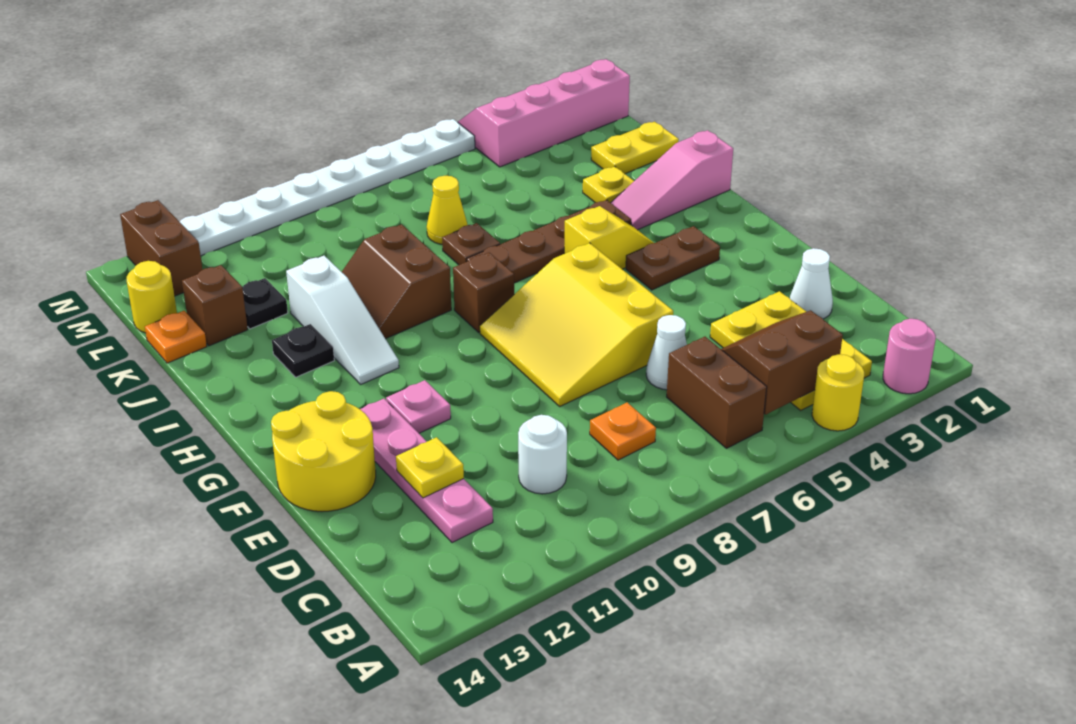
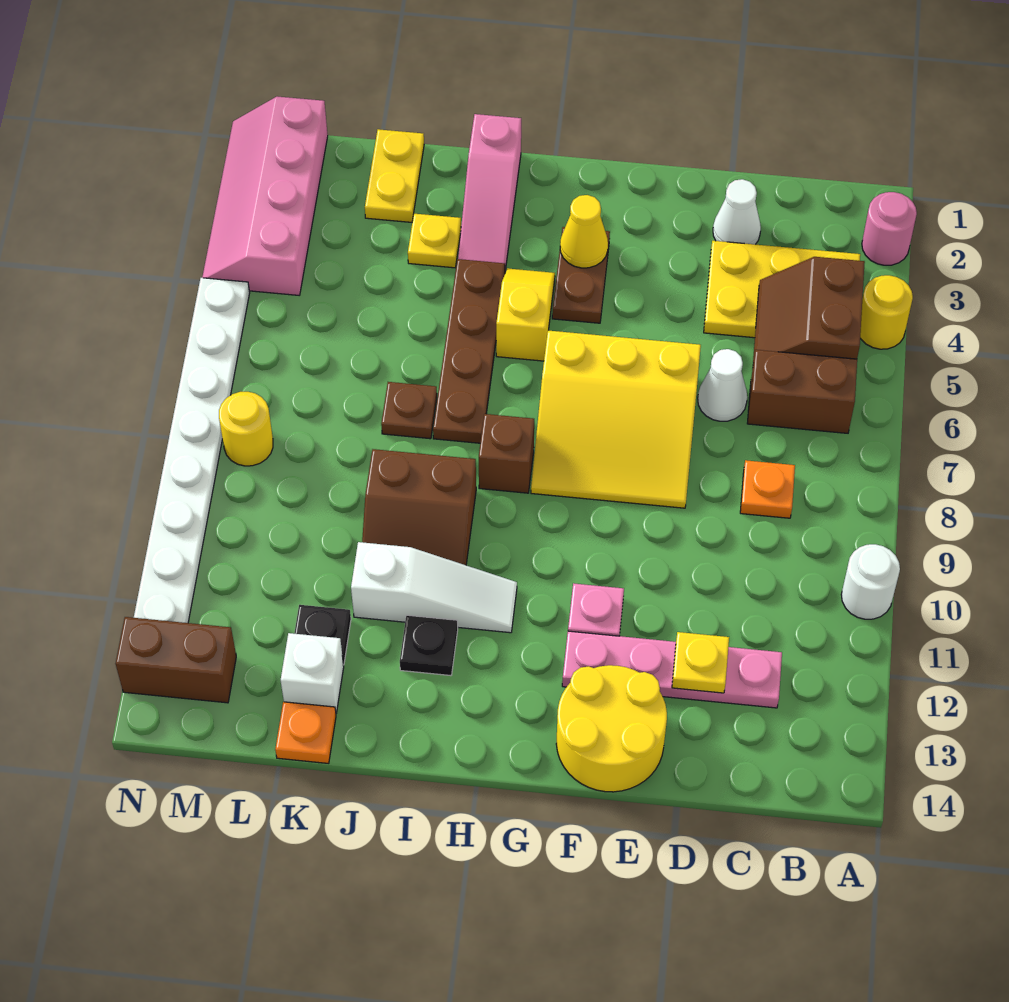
white round brick C10 level 1 -> white round brick A10 level 1
yellow cone K7 level 1 -> yellow cone G3 level 2
brown brick K13 level 1 -> white brick K13 level 1
yellow round brick L14 level 1 -> yellow round brick M8 level 1

